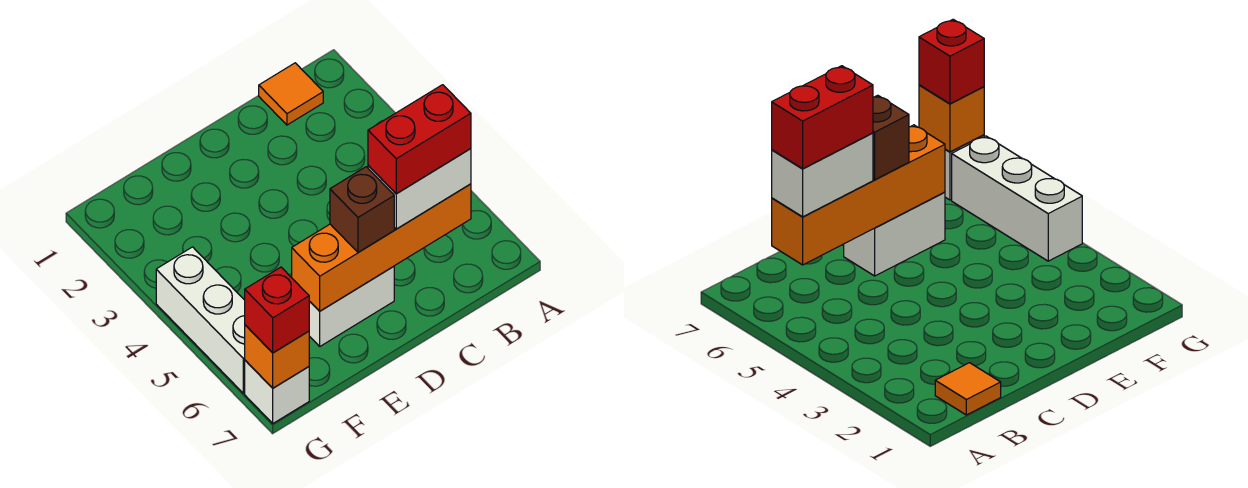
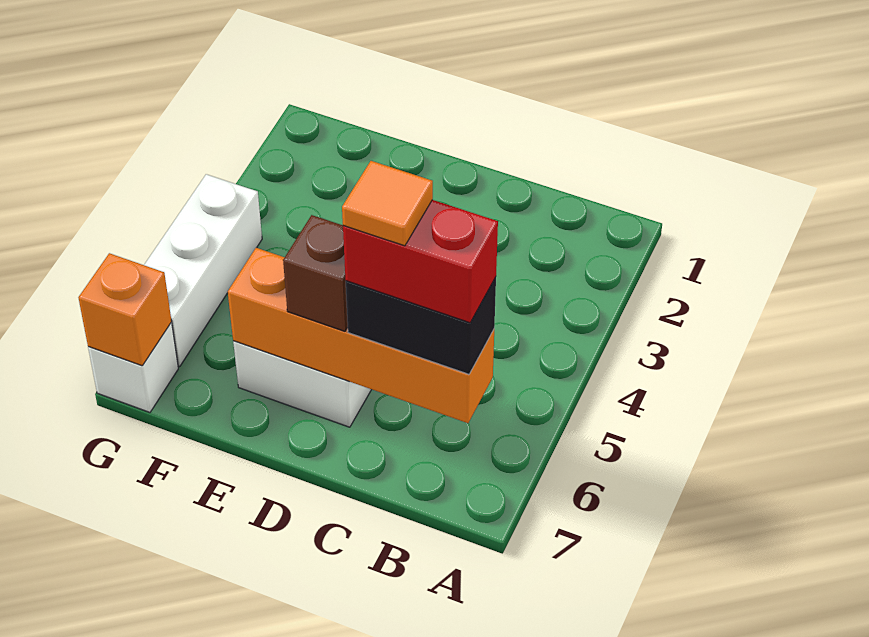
orange tile B1 level 1 -> orange tile C6 level 5
white brick B6:C6 level 3 -> black brick B6:C6 level 3
red brick G7 level 3 -> none

